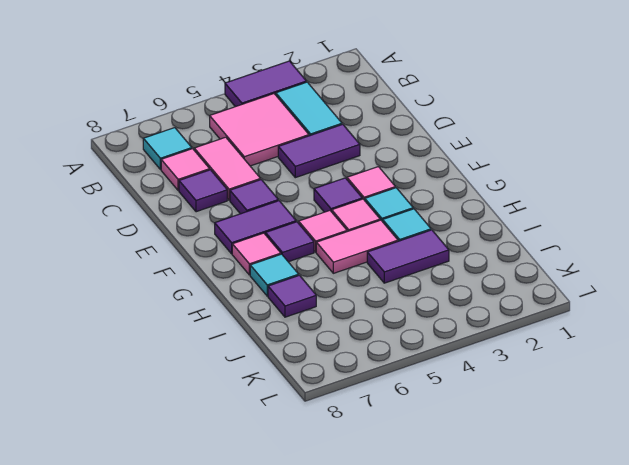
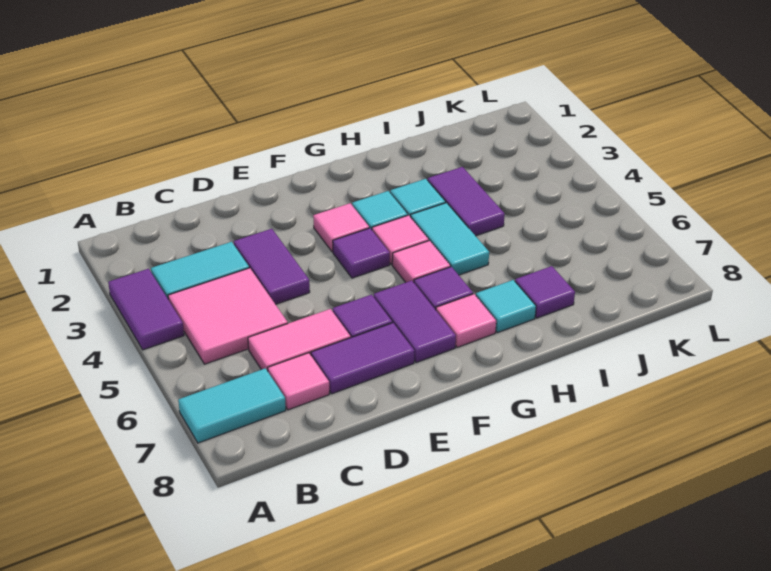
cyan tile B7 level 1 -> cyan tile A7:B7 level 1
purple tile D7 level 1 -> purple tile D7:E7 level 1
pink tile H4:H5 level 1 -> cyan tile H4:H5 level 1

